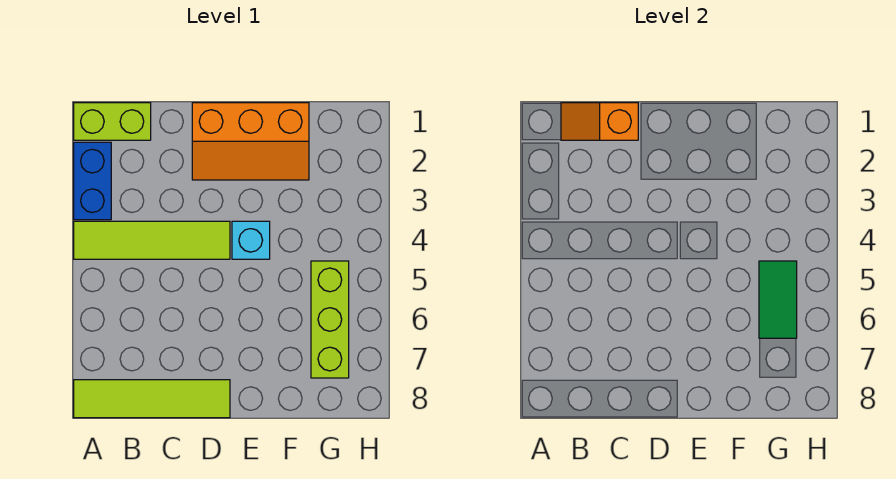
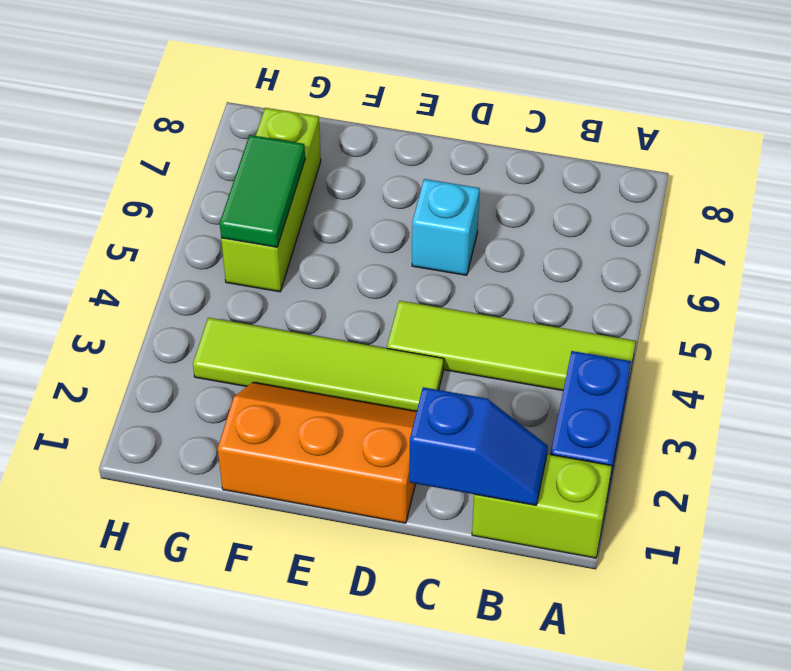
lime tile A8:D8 level 1 -> lime tile D3:G3 level 1
orange slope B1:C1 level 2 top C -> blue slope B1:C1 level 2 top C
cyan brick E4 level 1 -> cyan brick D6 level 1

